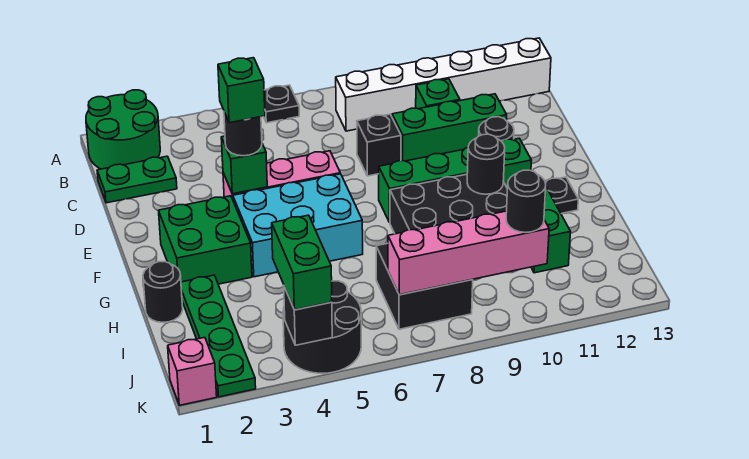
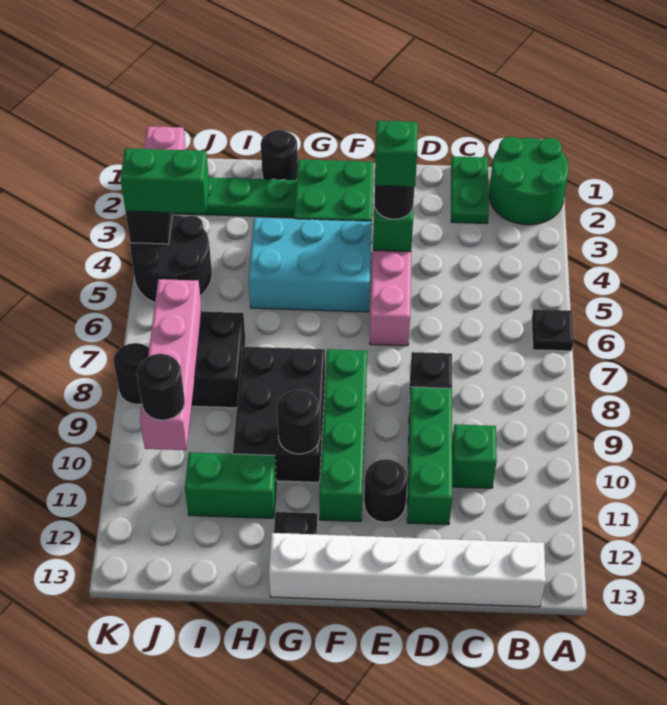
white brick B8:B13 level 1 -> white brick B13:G13 level 1
cyan brick F4:G6 level 1 -> cyan brick F4:H5 level 1
none -> black round brick K8 level 1

